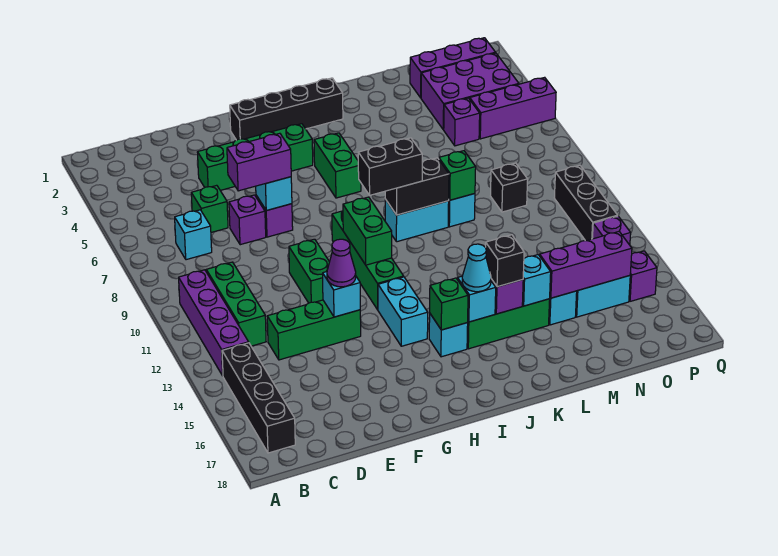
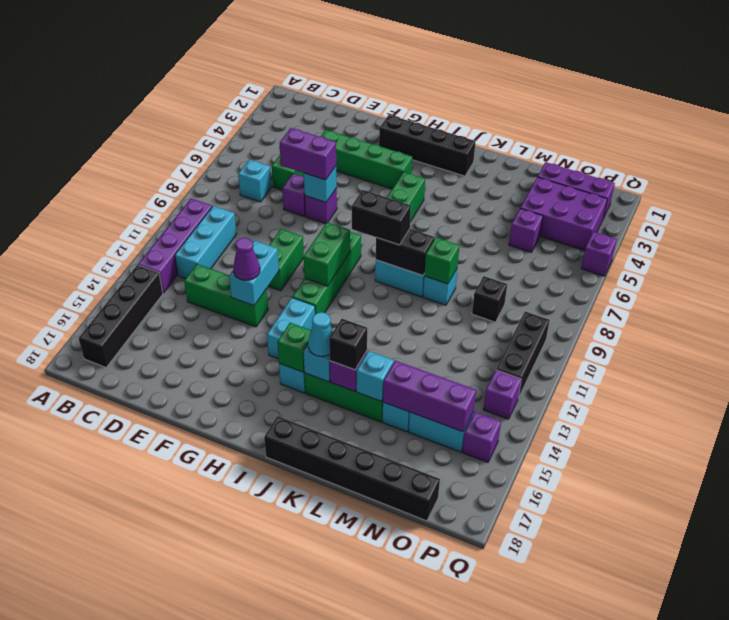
green brick C10:C12 level 1 -> cyan brick C10:C12 level 1
cyan brick F13 level 2 -> cyan brick F12:F13 level 2
none -> black brick J18:O18 level 1
purple brick O5:Q5 level 1 -> purple brick Q5 level 1

